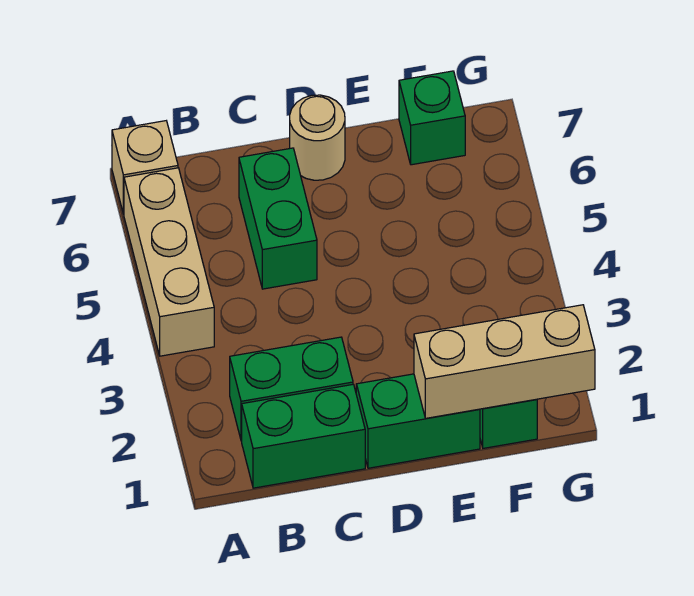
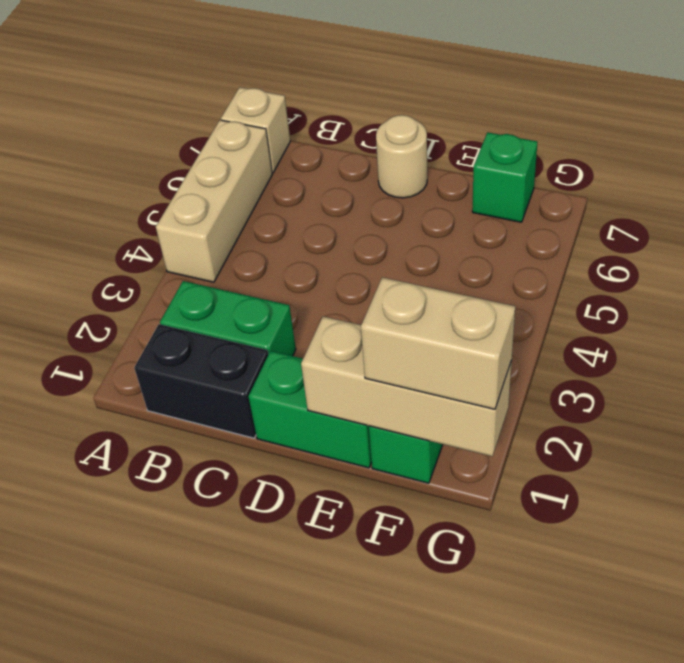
green brick B1:C1 level 1 -> black brick B1:C1 level 1
green brick C5:C6 level 1 -> none
none -> tan brick F1:G1 level 3

